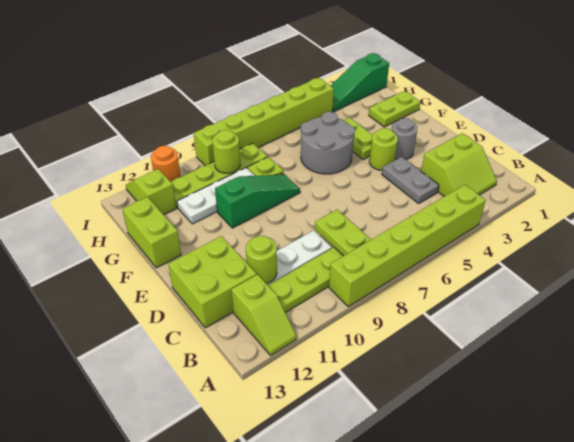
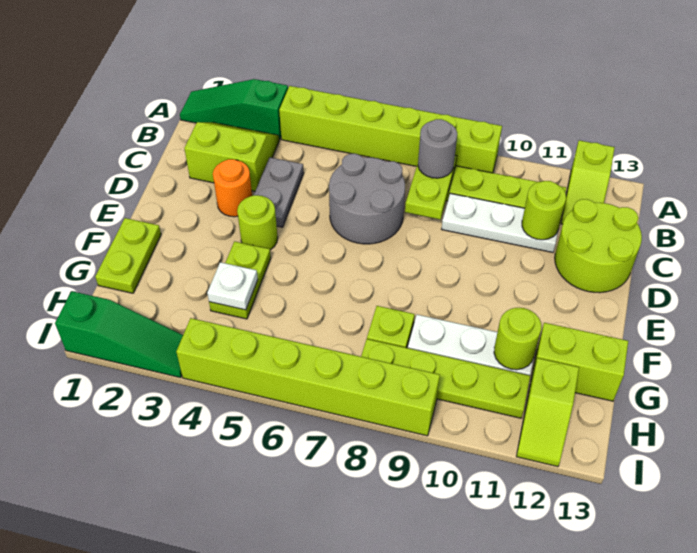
lime slope A12:B12 level 1 top B -> lime slope A12:B12 level 1 top A
lime brick C12:D13 level 1 -> lime round brick C12:D13 level 1
grey round brick E3 level 1 -> grey round brick B8 level 3
grey round brick F5:G6 level 1 -> grey round brick C6:D7 level 1
green slope F8:F10 level 1 top 10 -> green slope A1:A3 level 1 top 3
lime brick F13:G13 level 1 -> lime brick G12:G13 level 1
lime plate G1:G2 level 1 -> lime plate F1:G1 level 1
none -> white plate G4 level 2
lime round brick H9 level 2 -> lime round brick G11 level 2
orange round brick I11 level 1 -> orange round brick D3 level 1

